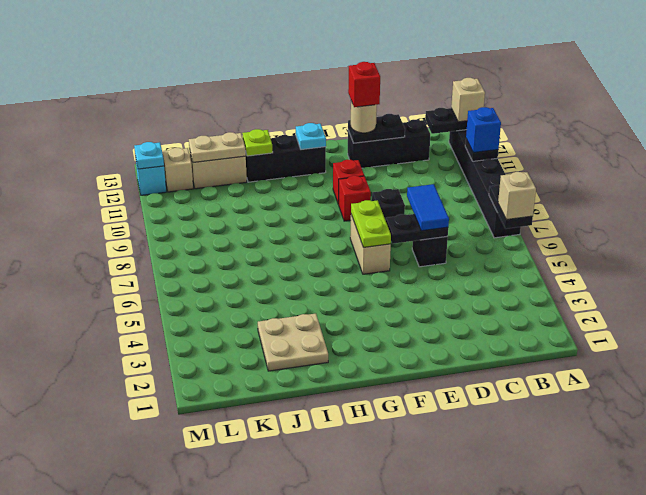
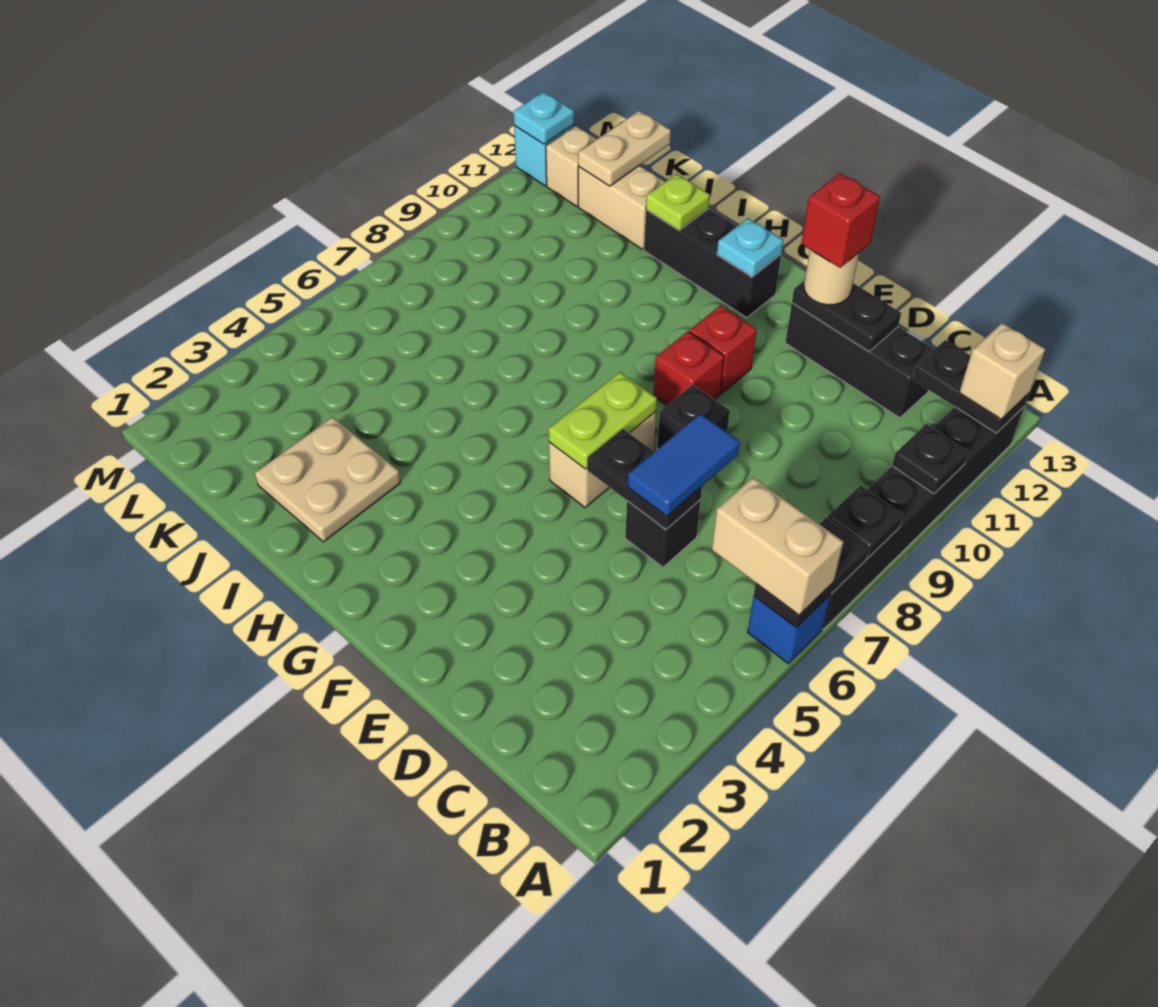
tan brick A6 level 3 -> tan brick A6:B6 level 3
none -> black plate A8 level 2
blue brick A10 level 3 -> blue brick A6 level 1
tan plate J12:K12 level 2 -> tan plate K12:K13 level 2

